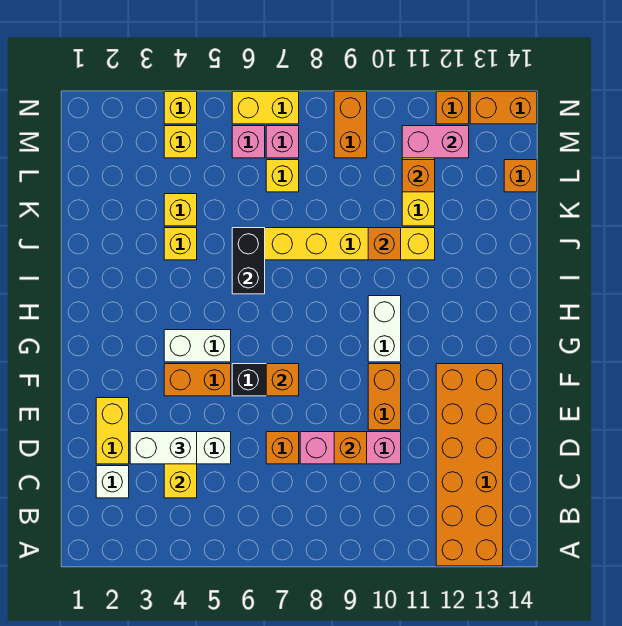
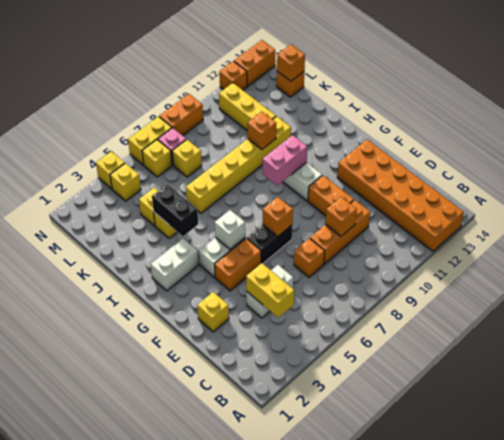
white brick C2 level 1 -> white brick G5 level 2
yellow brick D2:E2 level 1 -> yellow brick E2 level 1
white brick D3:D4 level 3 -> white brick H2:H3 level 1
pink brick D8:D10 level 1 -> orange brick D8:D10 level 1
black brick I6:J6 level 2 -> black brick I4:J4 level 2
orange brick L11 level 2 -> orange brick L14 level 2
pink brick M6 level 1 -> yellow brick M6 level 1
orange brick M9:N9 level 1 -> orange brick N8:N9 level 1
pink brick M11:M12 level 2 -> pink brick H9:H10 level 2

